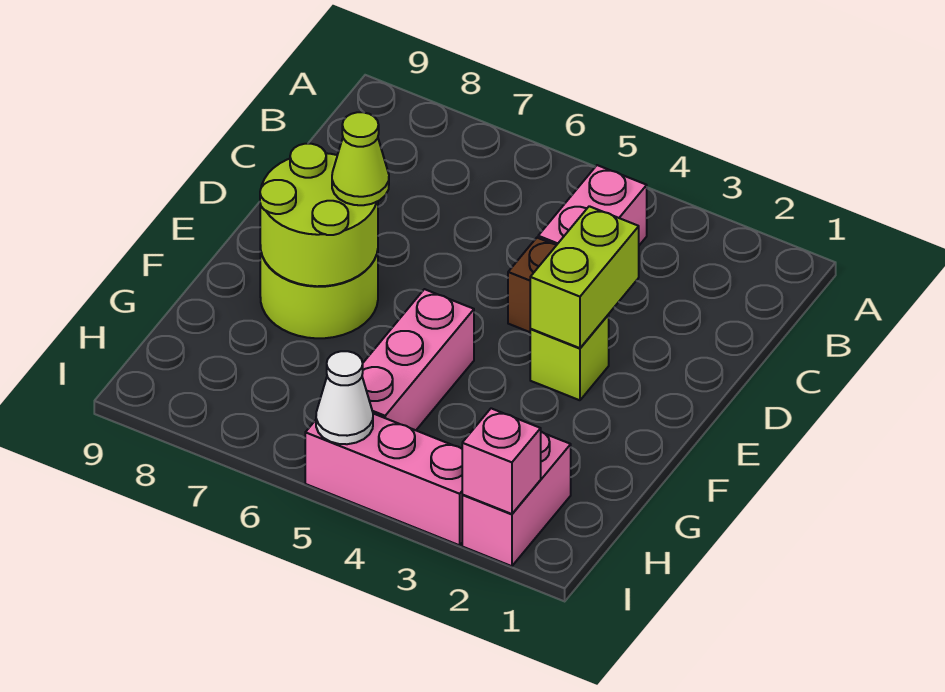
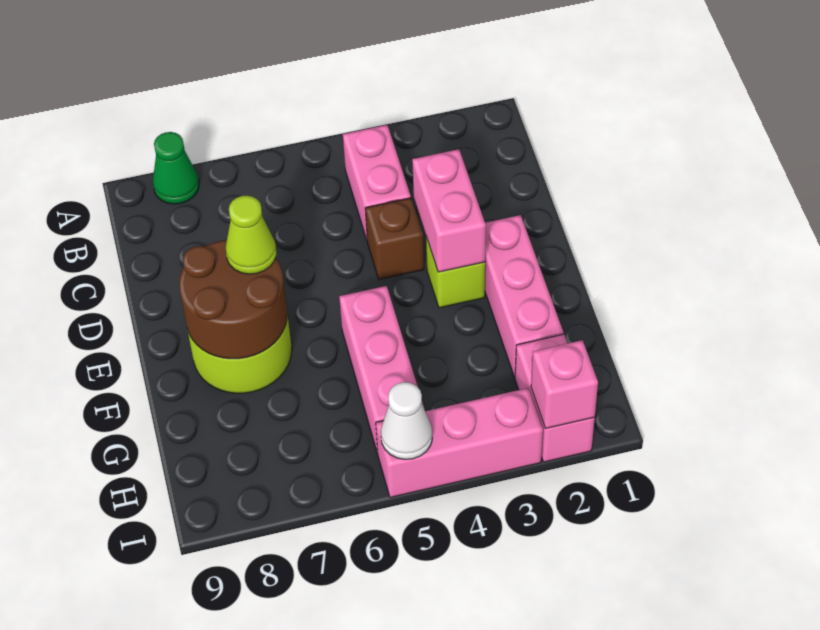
none -> green cone A8 level 1
lime brick D3:E3 level 2 -> pink brick D3:E3 level 2
none -> pink brick E2:G2 level 1
lime round brick E7:F8 level 2 -> brown round brick E7:F8 level 2

